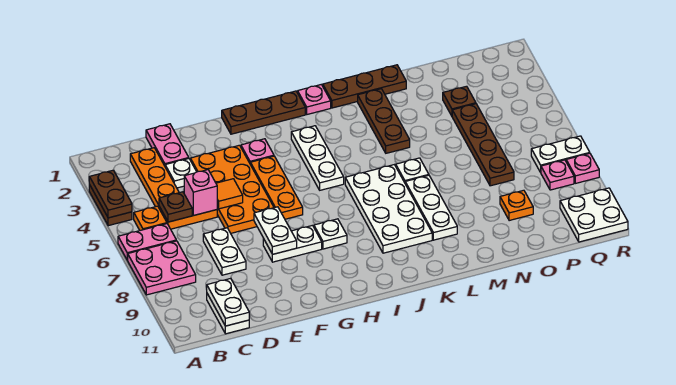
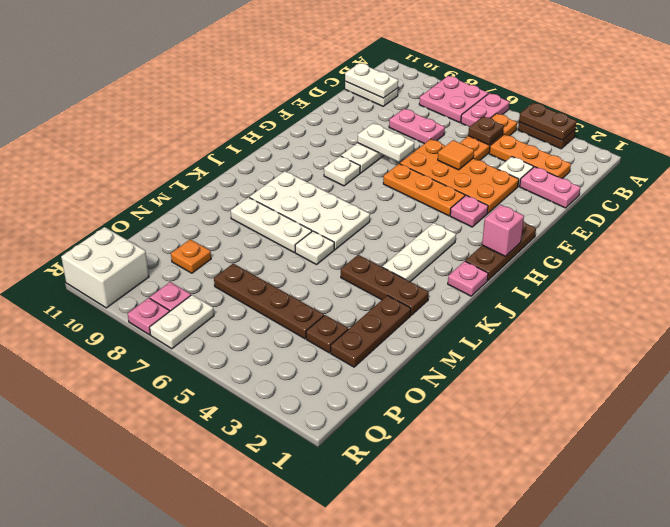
pink brick D5 level 2 -> pink brick H1 level 2
white plate D7:D8 level 1 -> pink plate D7:D8 level 1
white plate I3:I5 level 1 -> white plate I3:K3 level 1
brown plate K1:M1 level 1 -> brown plate M2:O2 level 1
white plate Q10:R11 level 1 -> white brick Q10:R11 level 1

